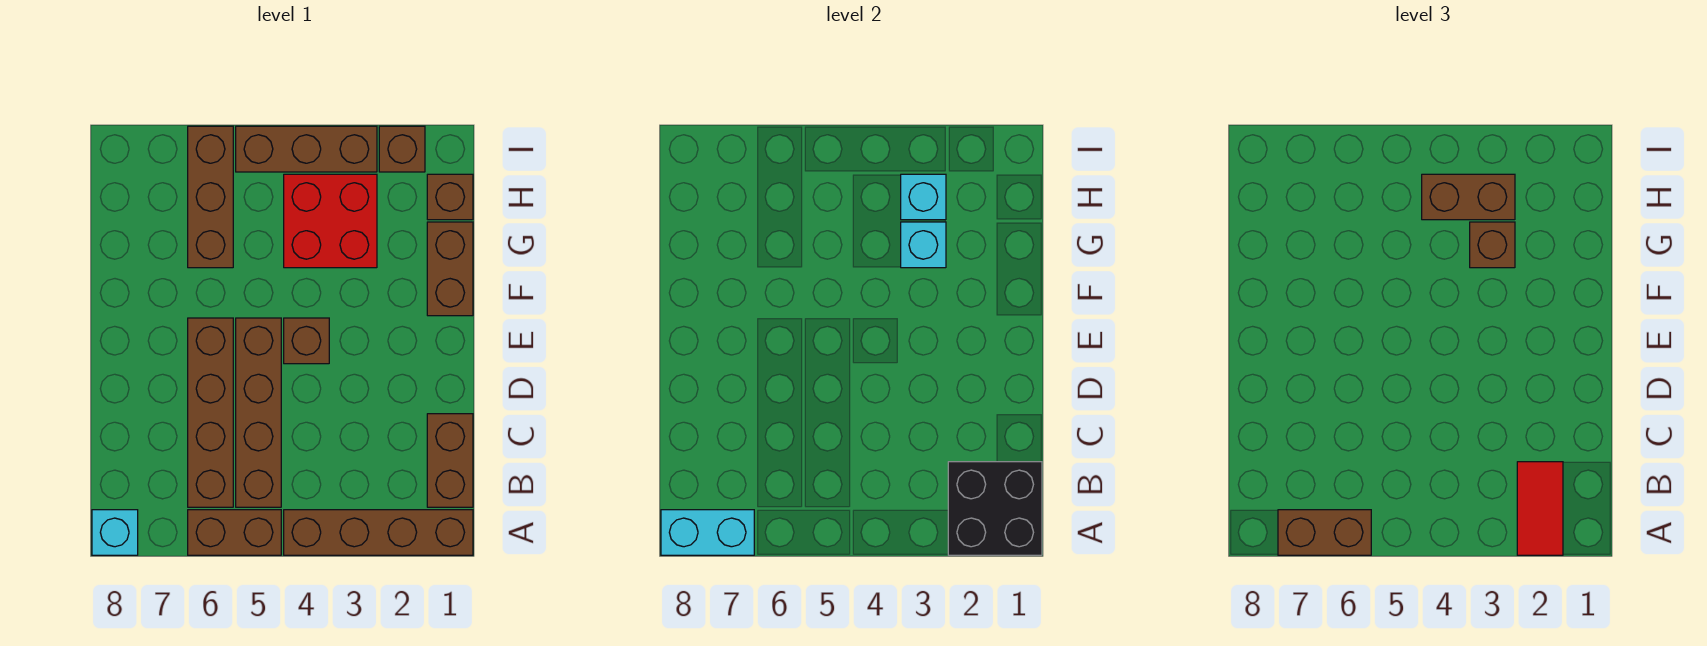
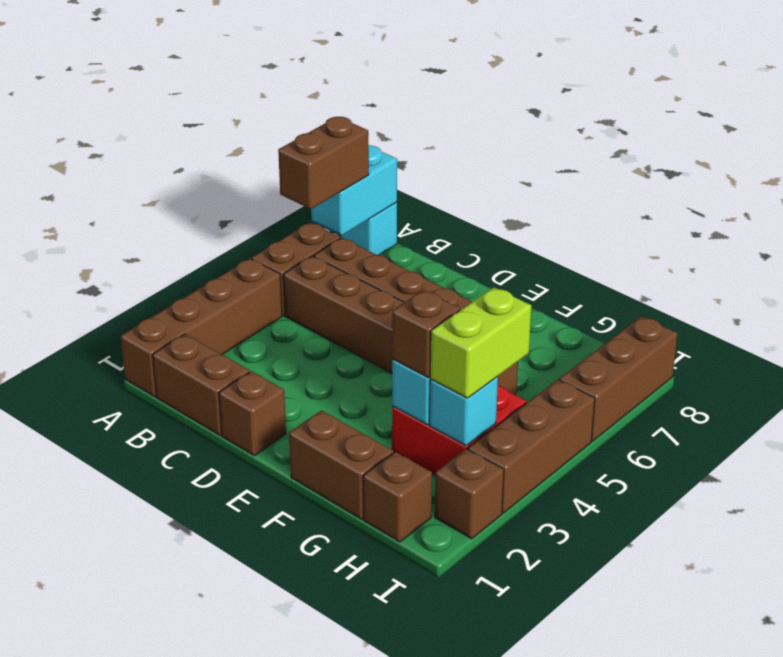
black brick A1:B2 level 2 -> none
red tile A2:B2 level 3 -> none
brown brick B5:E5 level 1 -> brown brick B5:G5 level 1
brown brick E4 level 1 -> brown brick D1 level 1
brown brick G6:I6 level 1 -> brown brick I6:I8 level 1
brown brick H3:H4 level 3 -> lime brick H3:H4 level 3

